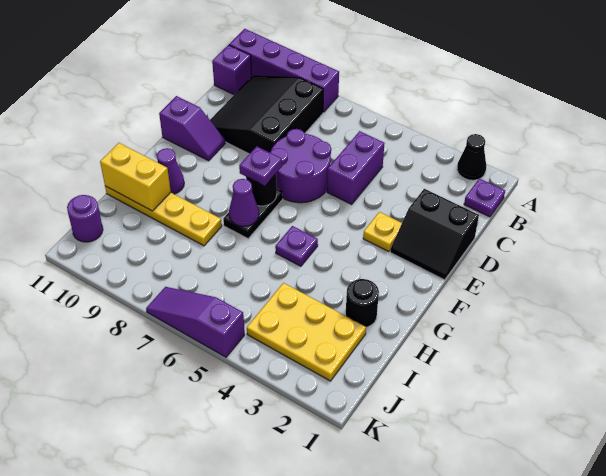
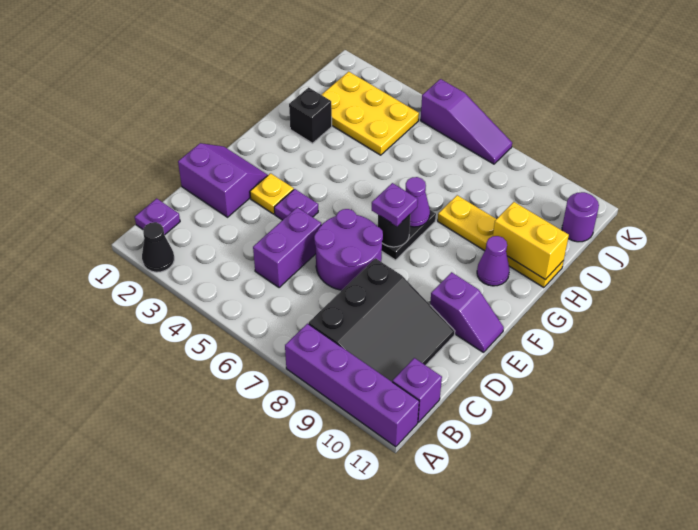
black slope D1:E2 level 1 top D -> purple slope D1:E2 level 1 top D
purple slope E10:E11 level 1 top 11 -> purple slope E10:E11 level 1 top 10
purple plate G5 level 1 -> purple plate E4 level 1
black round brick H2 level 1 -> black brick H2 level 1

